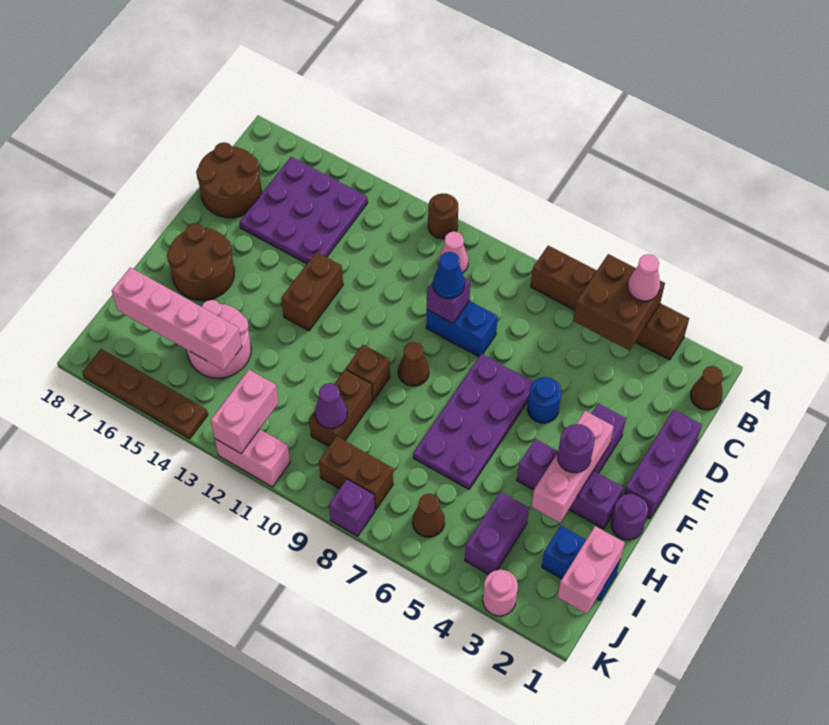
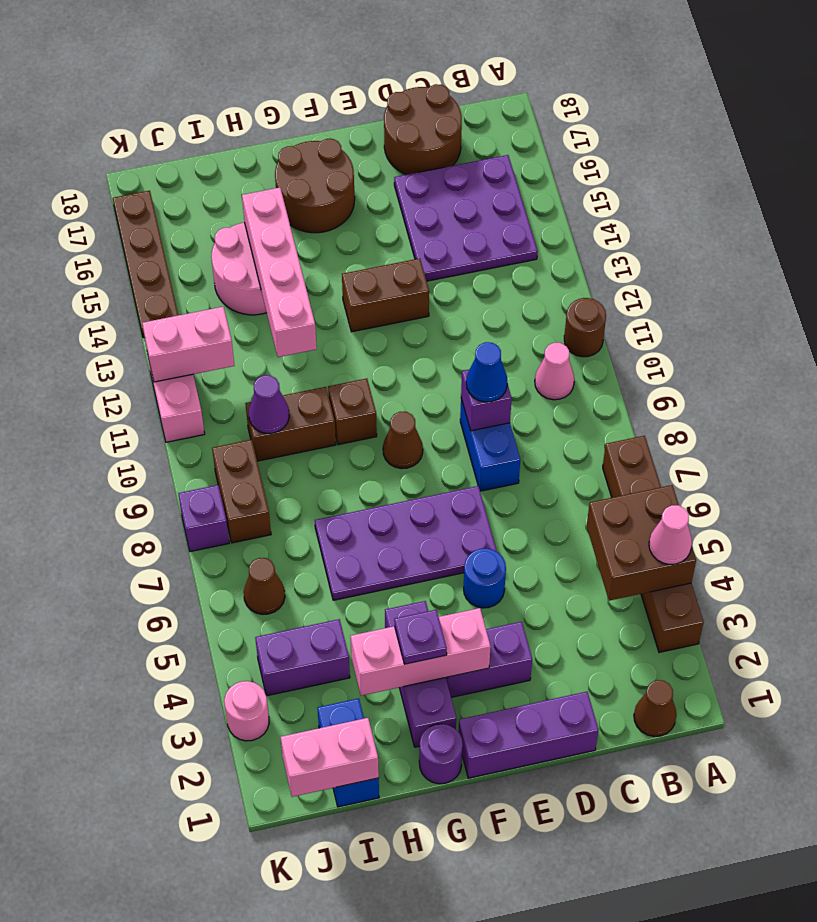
purple round brick G3 level 3 -> purple plate G3 level 3
pink brick I14:I17 level 2 -> pink brick H12:H15 level 2

